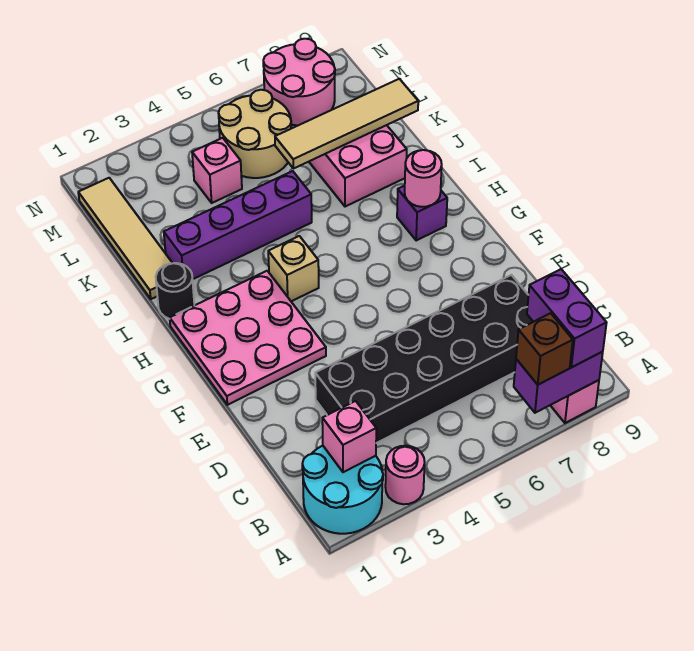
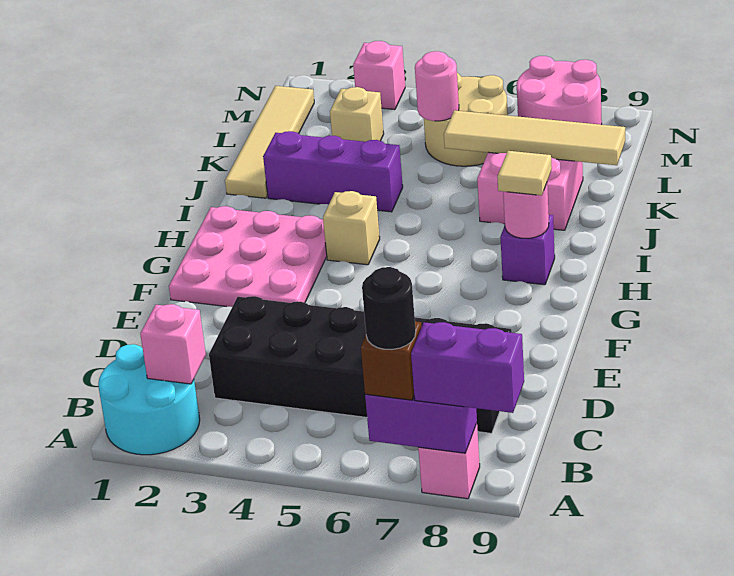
pink round brick A3 level 1 -> pink round brick L5 level 2
purple brick A8:B8 level 3 -> purple brick A8:A9 level 3
none -> tan tile H8 level 3
black round brick I1 level 1 -> black round brick A7 level 4
purple brick J2:J5 level 1 -> purple brick J2:J4 level 1
none -> tan brick L3 level 1
pink brick L4 level 1 -> pink brick N3 level 1

